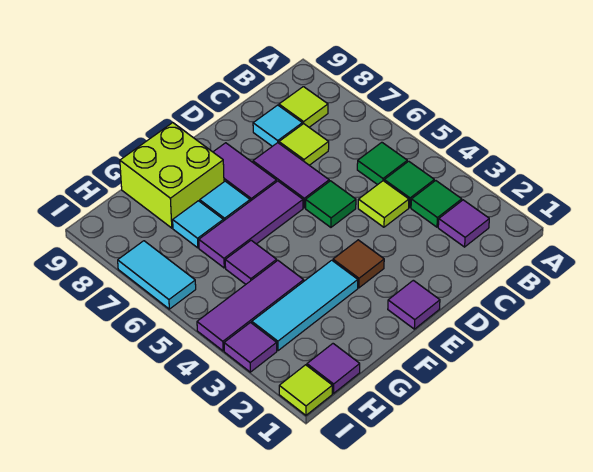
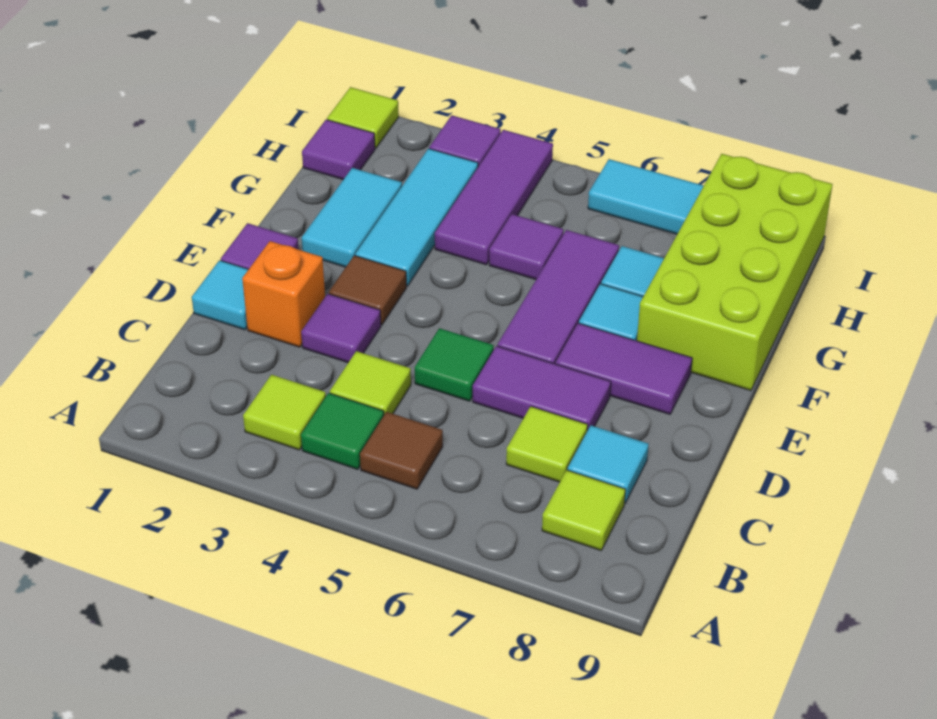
purple tile B2 level 1 -> purple tile D3 level 1
green tile B3 level 1 -> lime tile B3 level 1
green tile B5 level 1 -> brown tile B5 level 1
none -> cyan tile D1 level 1
none -> orange brick D2 level 1
none -> cyan tile F2:G2 level 1
lime brick F8:G9 level 1 -> lime brick F8:I9 level 1

